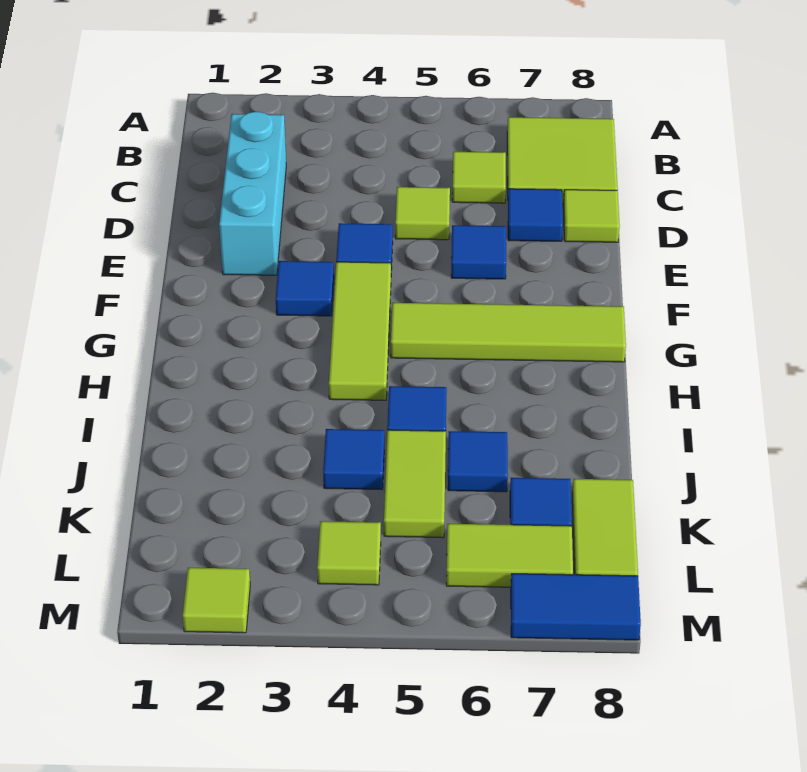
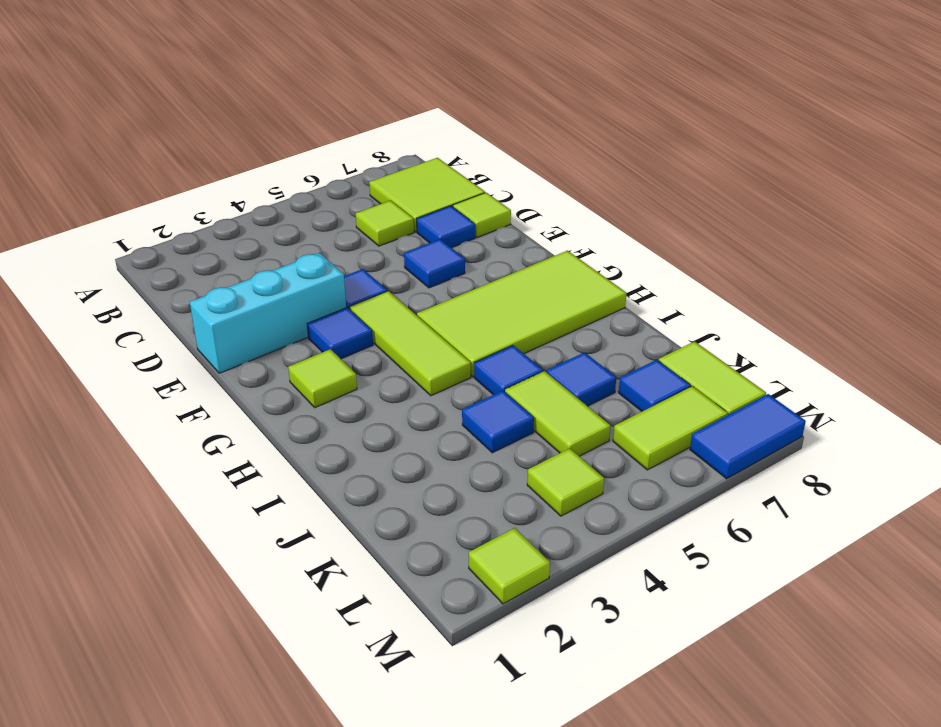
cyan brick C2:E2 level 1 -> cyan brick E1:E3 level 1
lime tile D5 level 1 -> lime tile G2 level 1
lime tile G5:G8 level 1 -> lime tile G5:H8 level 1

